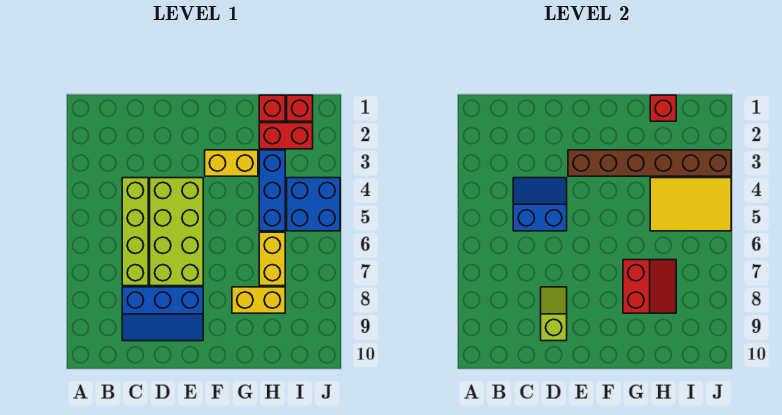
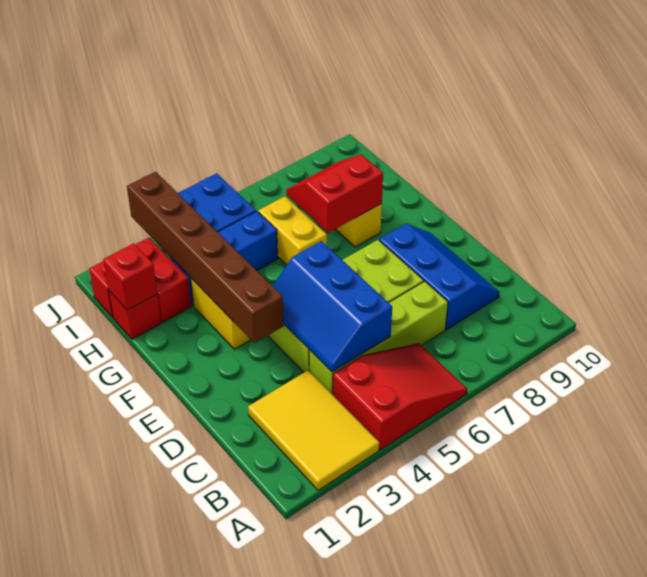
none -> red slope A4:B6 level 1 top 4
blue slope C4:D5 level 2 top 5 -> blue slope C4:E5 level 2 top 5
lime slope D8:D9 level 2 top 9 -> none
yellow tile H4:J5 level 2 -> yellow tile A2:C3 level 1
yellow brick H6:H7 level 1 -> yellow brick G6:H6 level 1

